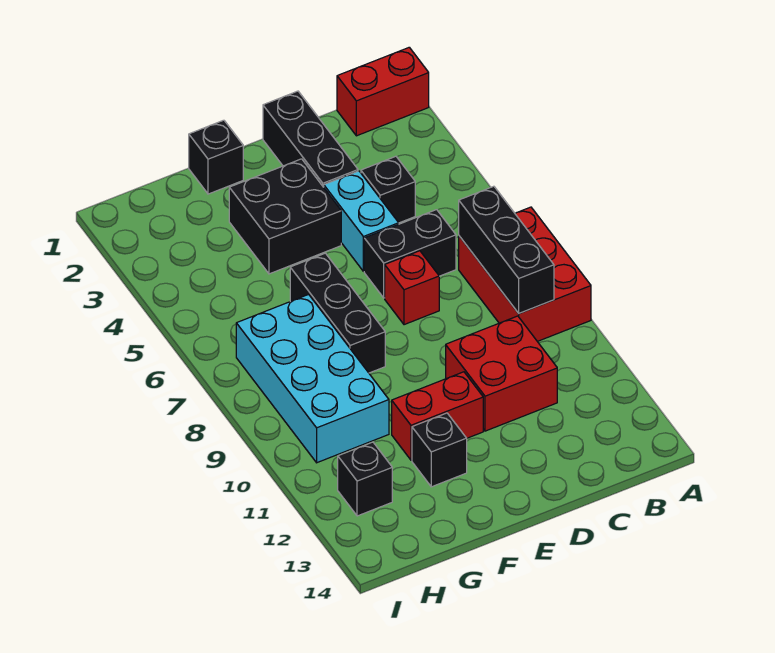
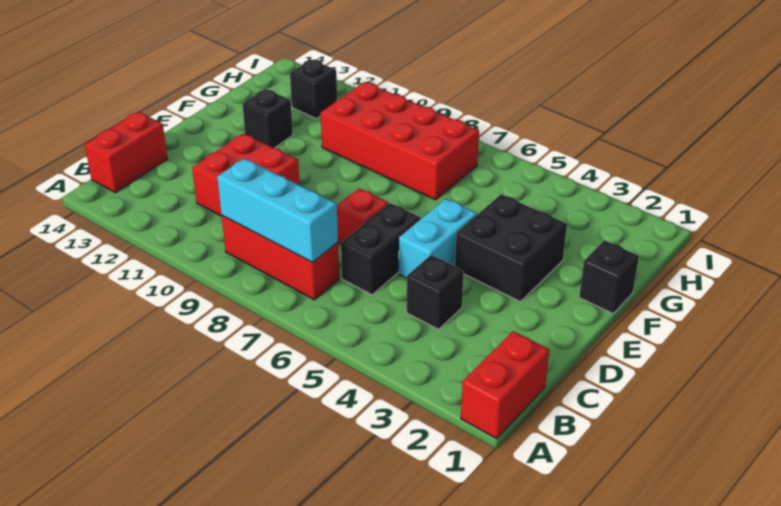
red brick A7:B9 level 1 -> red brick B7:B9 level 1
black brick B7:B9 level 2 -> cyan brick B7:B9 level 2
black brick D1:D3 level 1 -> none
cyan brick D4:D5 level 1 -> cyan brick D5:E5 level 1
red brick E11:F11 level 1 -> red brick B14:C14 level 1
black brick F6:F8 level 1 -> none
cyan brick G7:H10 level 1 -> red brick G7:H10 level 1

